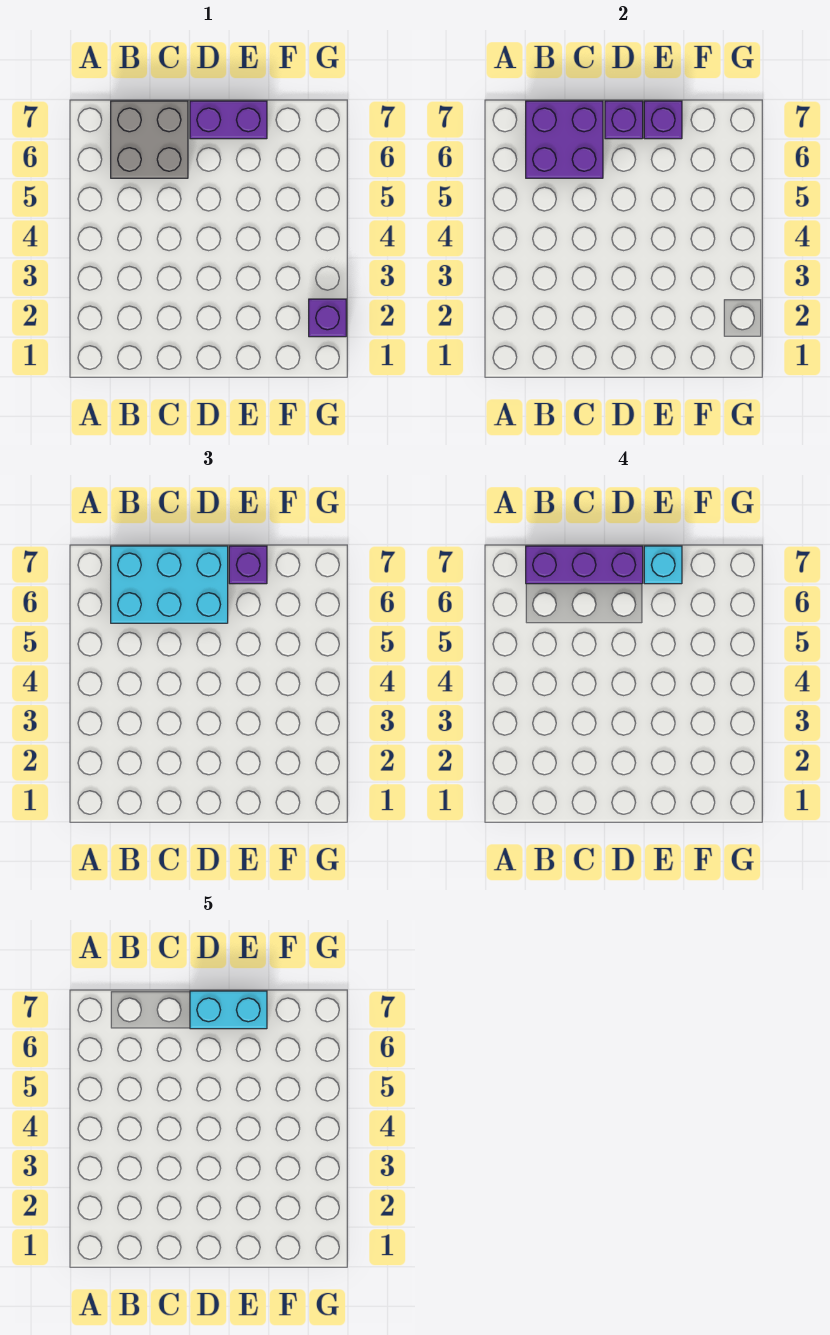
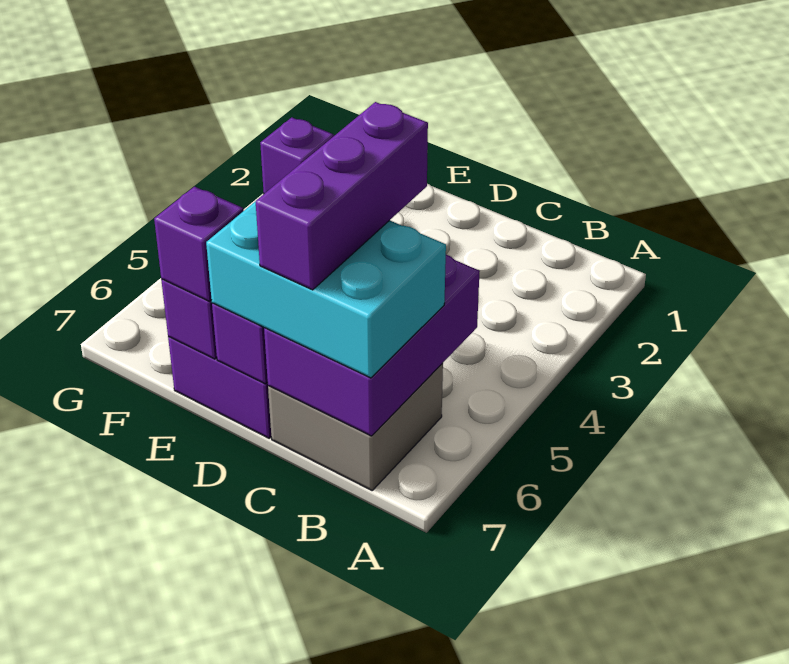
purple brick B6:C7 level 2 -> purple brick B5:C7 level 2
purple brick B7:D7 level 4 -> purple brick C5:C7 level 4
cyan brick D7:E7 level 5 -> none
cyan brick E7 level 4 -> none

